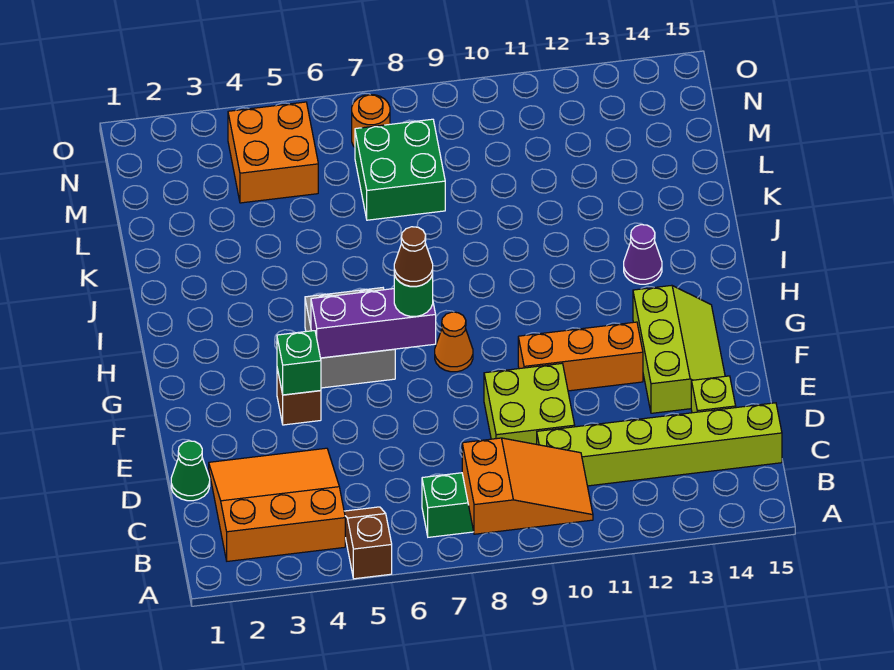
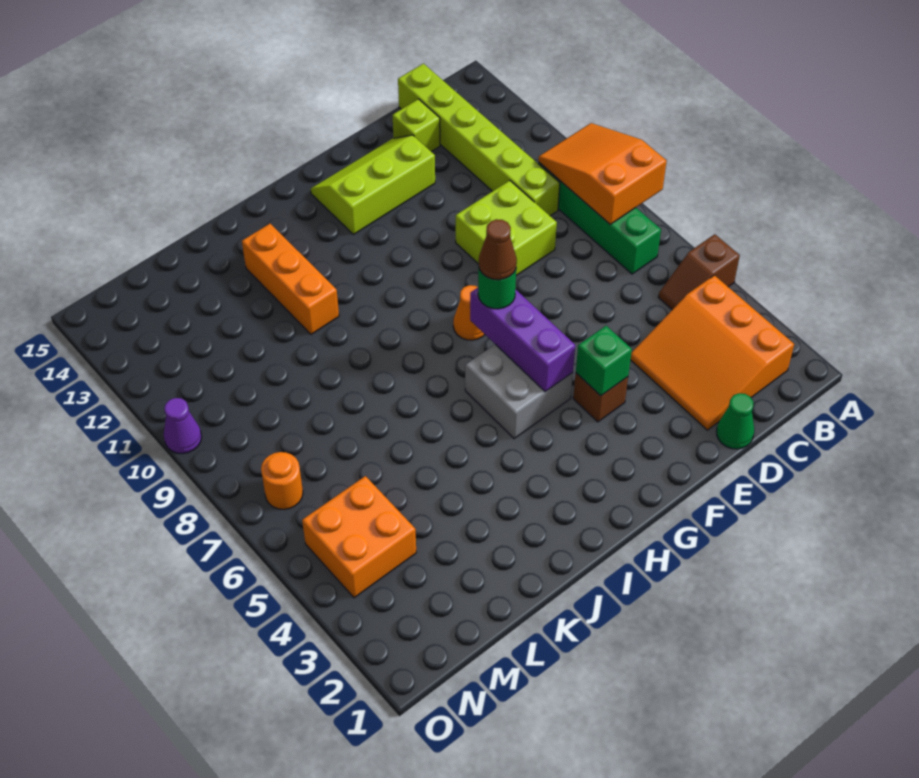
orange brick F10:F12 level 1 -> orange brick J11:J13 level 1
purple cone I13 level 1 -> purple cone O10 level 1
green brick L7:M8 level 1 -> none

